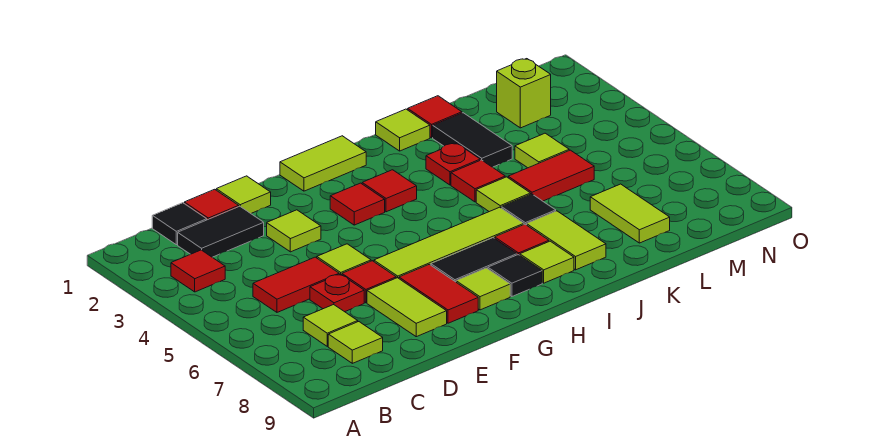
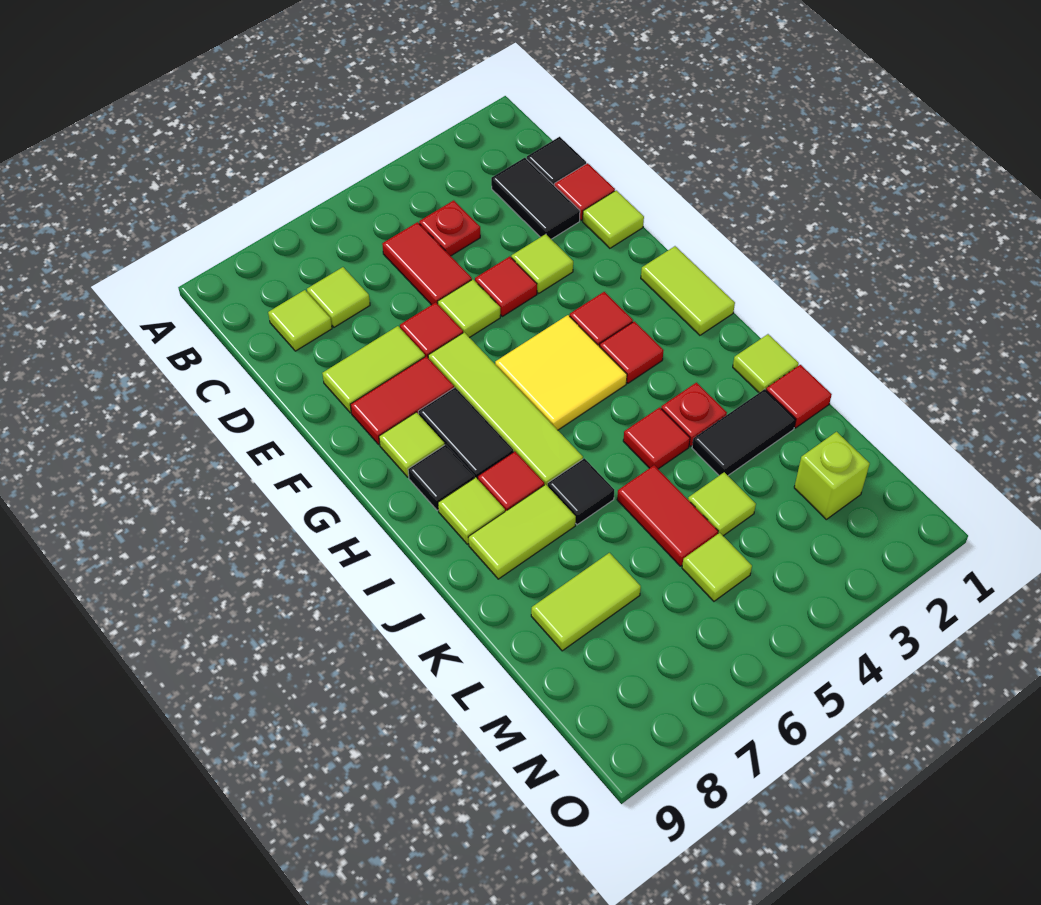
red tile B3 level 1 -> red tile E4 level 1
red plate D6 level 1 -> red plate C4 level 1
none -> yellow tile G4:H5 level 1
lime tile J5 level 1 -> lime tile M5 level 1

